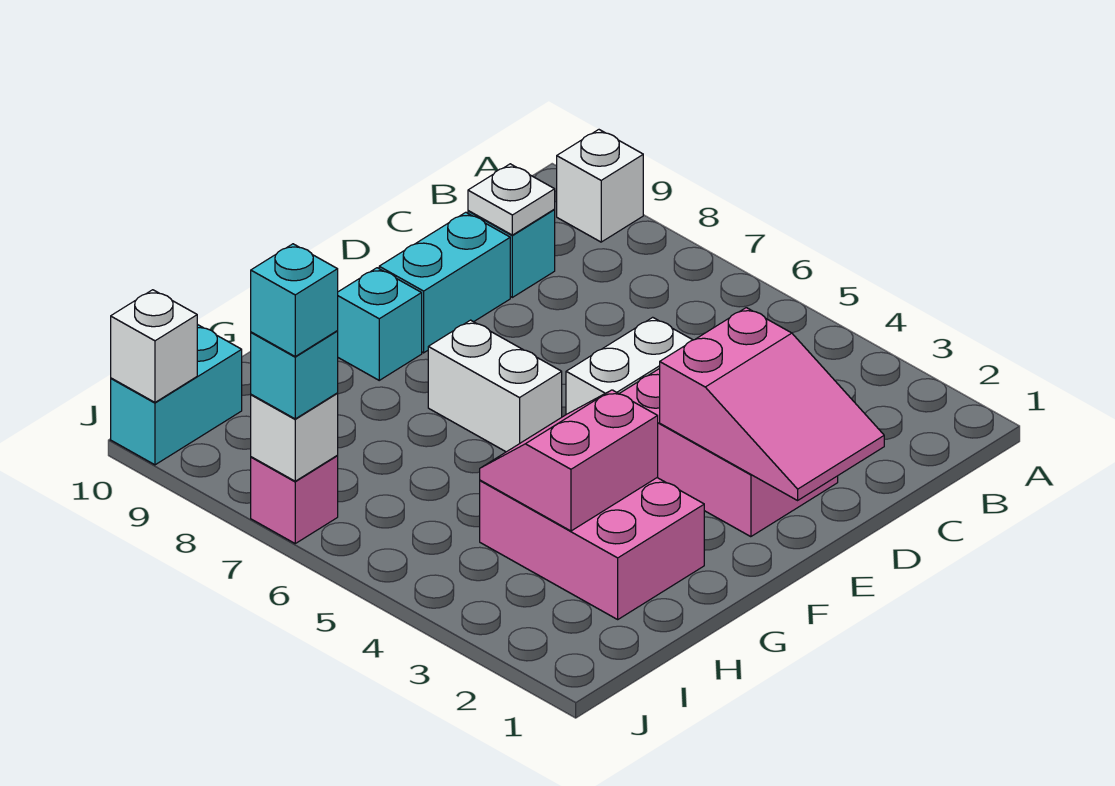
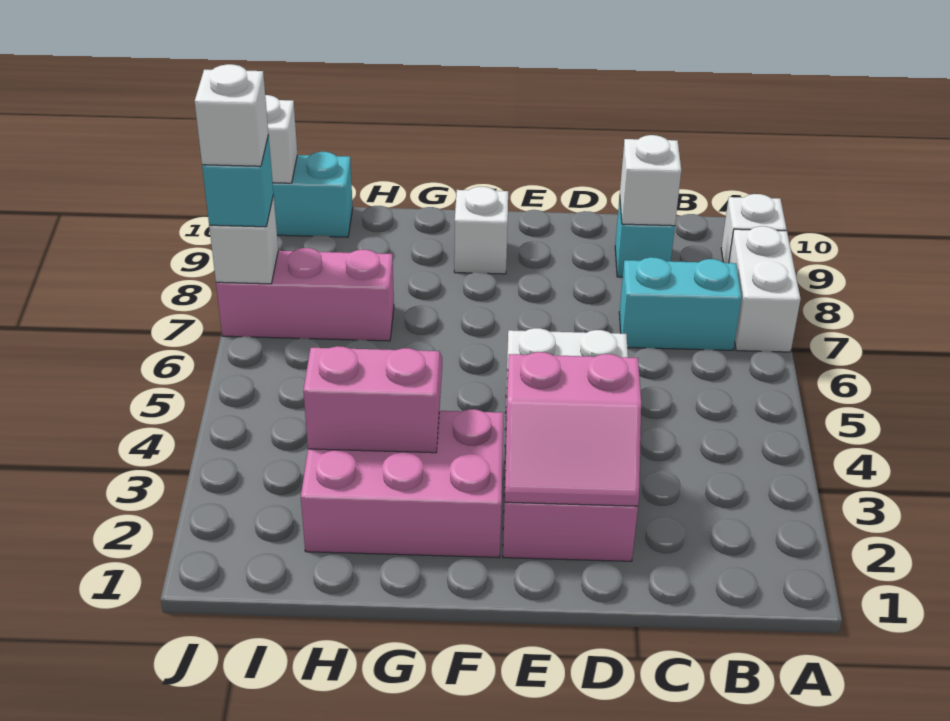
white plate C9 level 2 -> white brick C9 level 2
pink slope D1:E3 level 2 top 3 -> pink slope D2:E3 level 2 top 3
cyan brick D9:E9 level 1 -> cyan brick B7:C7 level 1
white brick F6:F7 level 1 -> white brick A7:A8 level 1
cyan brick F9 level 1 -> white brick F9 level 1
pink brick G2:H4 level 1 -> pink brick F2:H3 level 1
pink brick J7 level 1 -> pink brick H7:J7 level 1
cyan brick J7 level 4 -> white brick J7 level 4

